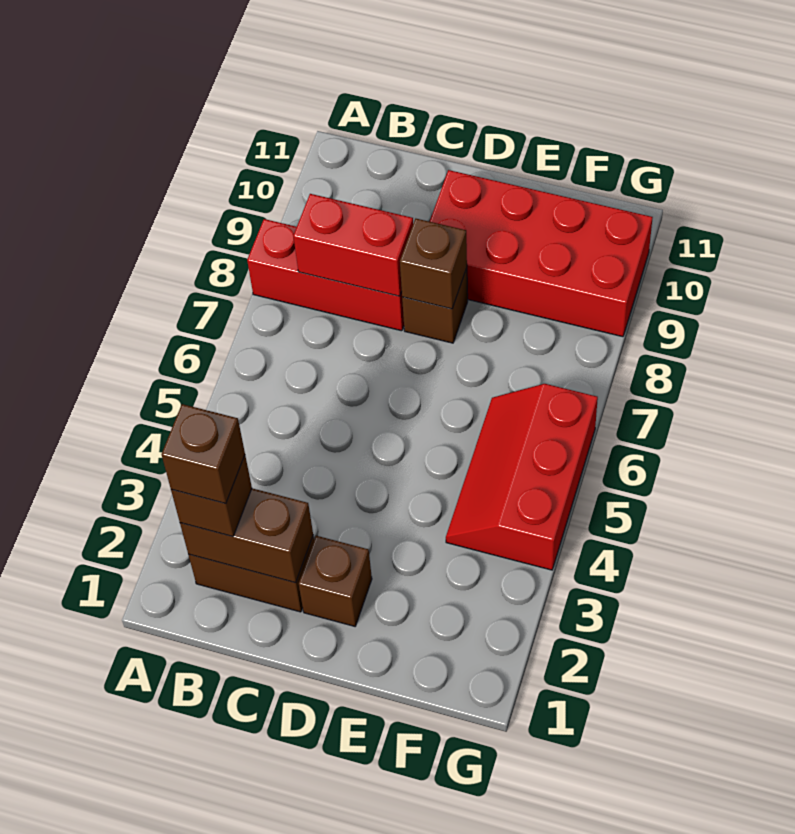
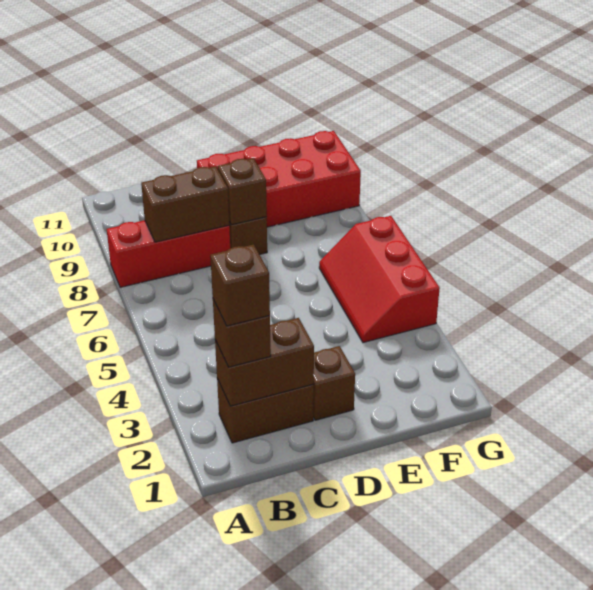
red brick B8:C8 level 2 -> brown brick B8:C8 level 2

